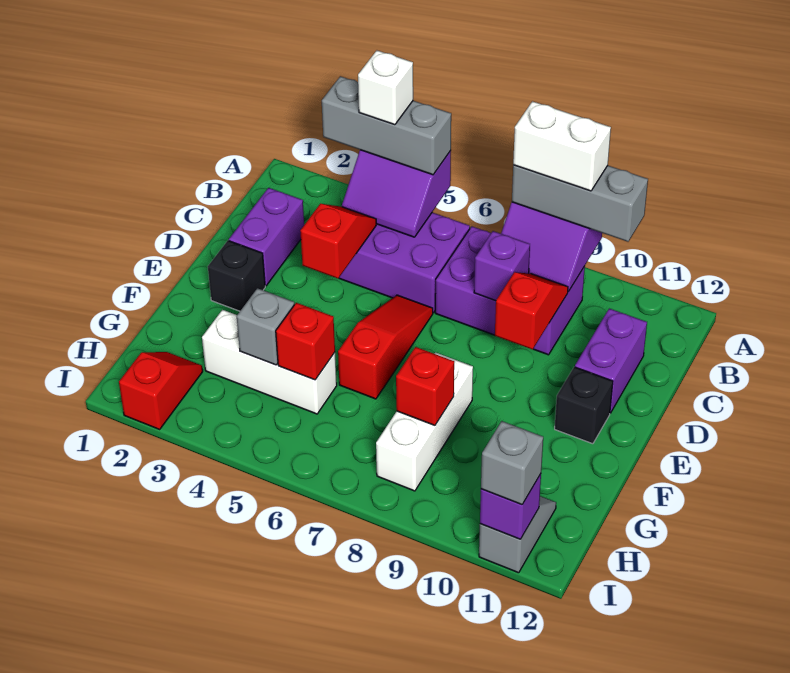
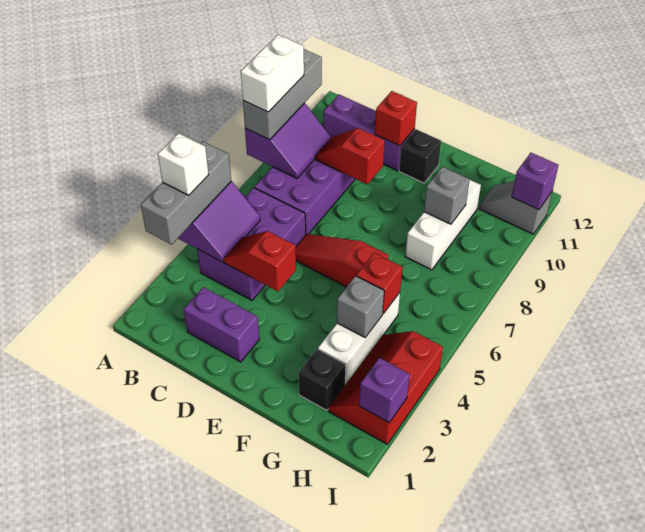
purple brick C8 level 2 -> purple brick I2 level 2
purple brick C11:D11 level 1 -> purple brick B11:D11 level 1
black brick E2 level 1 -> black brick G2 level 1
white brick F8:H8 level 1 -> white brick G8:G10 level 1
red brick G8 level 2 -> red brick D11 level 2
red slope H2:I2 level 1 top I -> red slope H2:I4 level 1 top I
grey brick I11 level 3 -> grey brick G9 level 2

